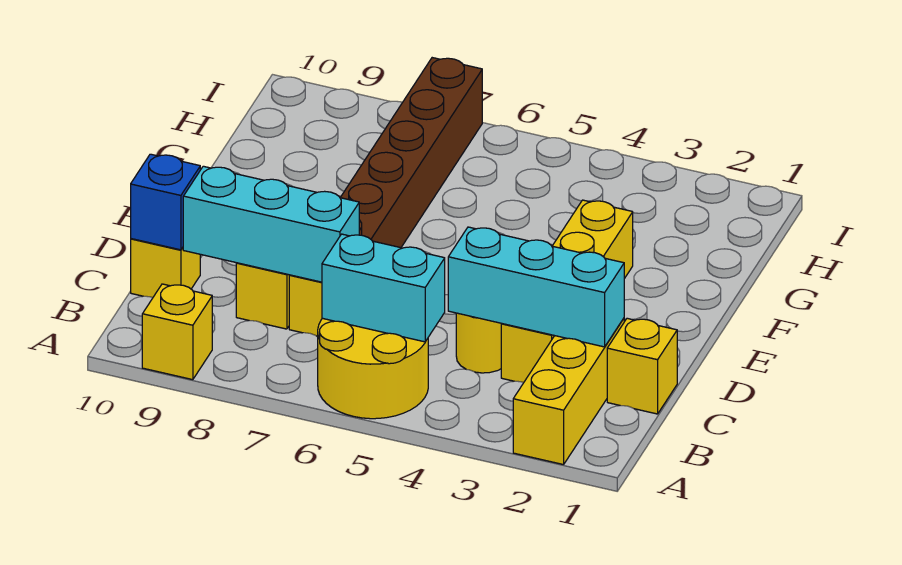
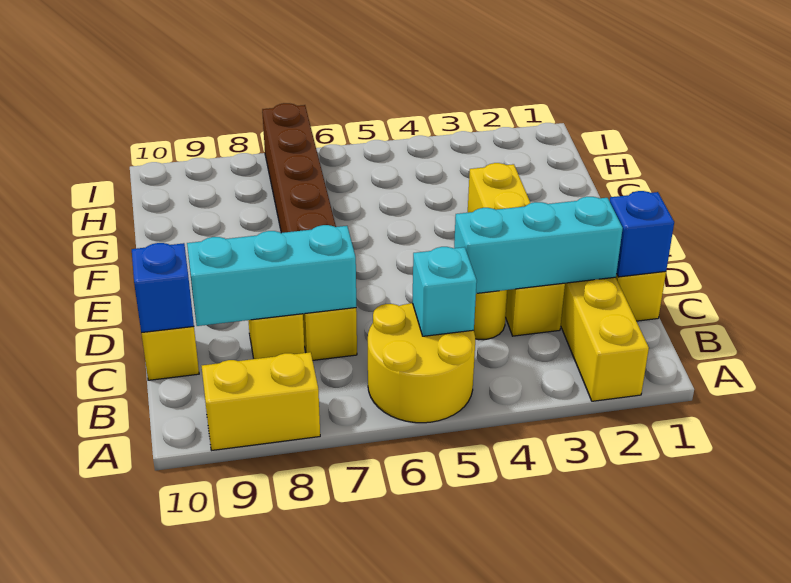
yellow brick A9 level 1 -> yellow brick A8:A9 level 1
cyan brick B5:B6 level 2 -> cyan brick B5 level 2
none -> blue brick C1 level 2

